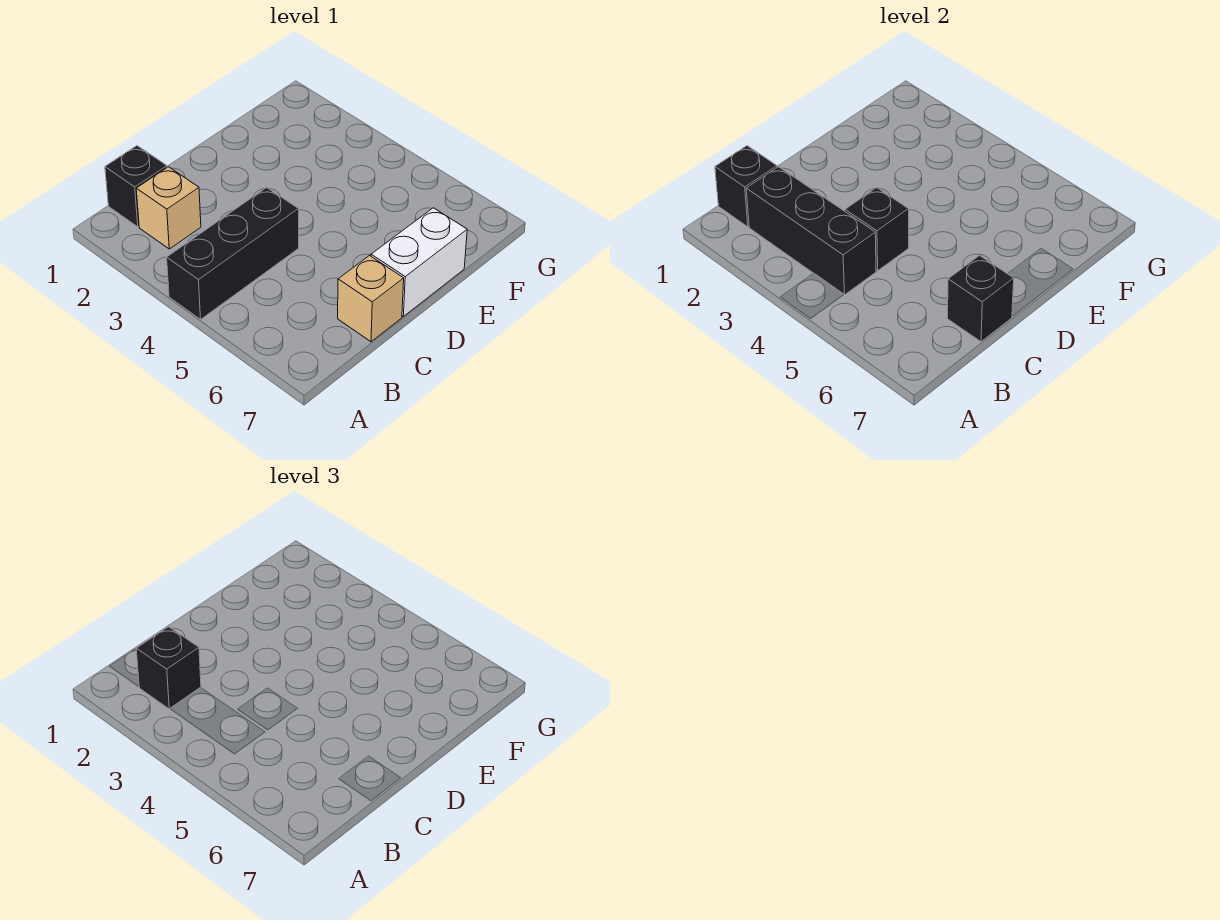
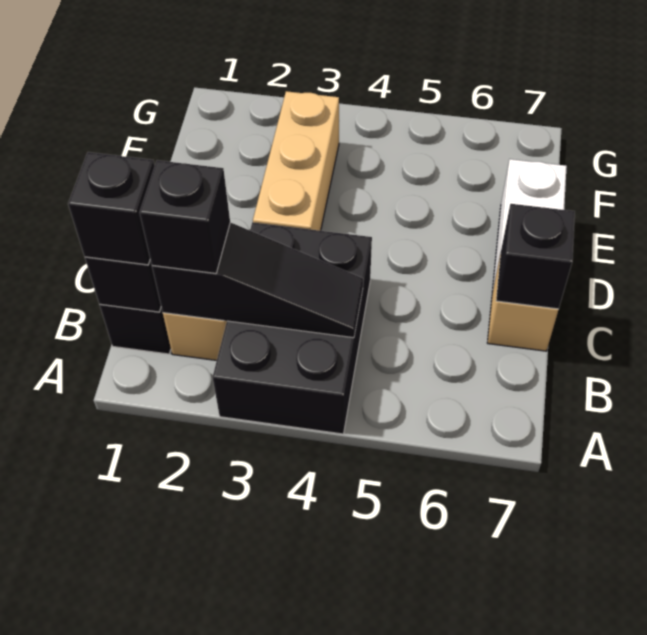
black brick A4:C4 level 1 -> black brick A3:C4 level 1
black brick B2:B4 level 2 -> black slope B2:B4 level 2 top 2
black brick C4 level 2 -> black brick B1 level 3
none -> tan brick D3:F3 level 1

